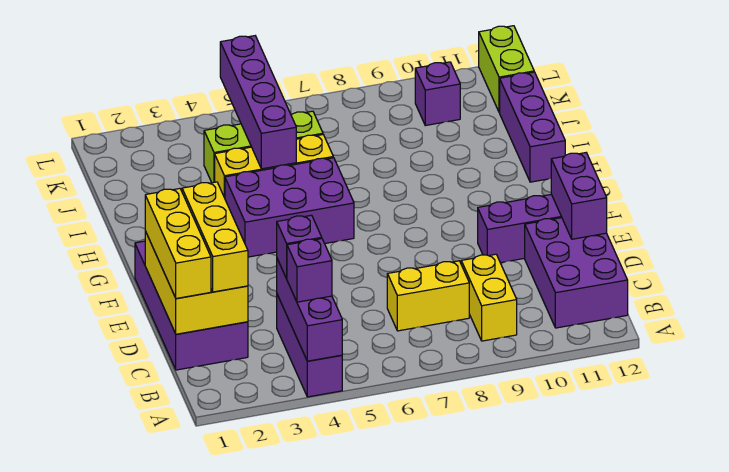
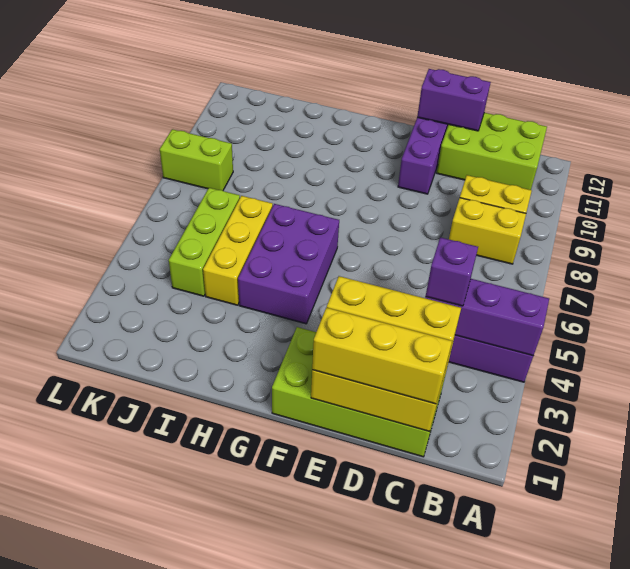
purple brick B4 level 3 -> none
purple brick B11:D12 level 1 -> lime brick B11:D12 level 1
purple brick C1:F2 level 1 -> lime brick C1:F2 level 1
yellow brick C7:C8 level 1 -> yellow brick B8:C8 level 1
purple brick H12:J12 level 1 -> none
purple brick I5:L5 level 2 -> none
purple brick K10 level 1 -> none
lime brick K12:L12 level 1 -> lime brick K8:L8 level 1

